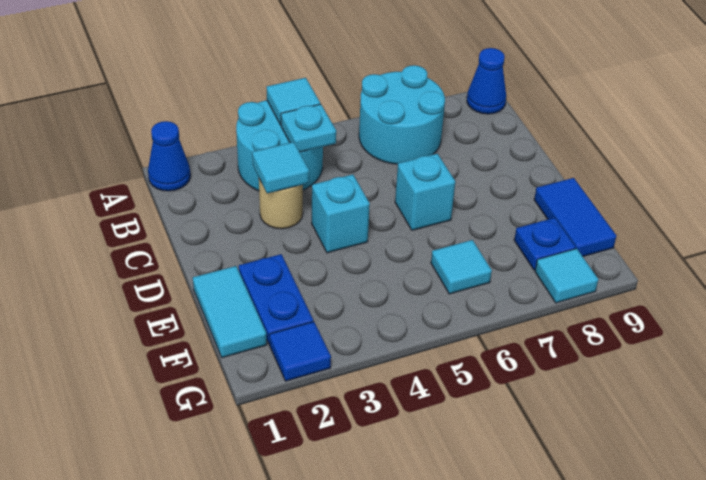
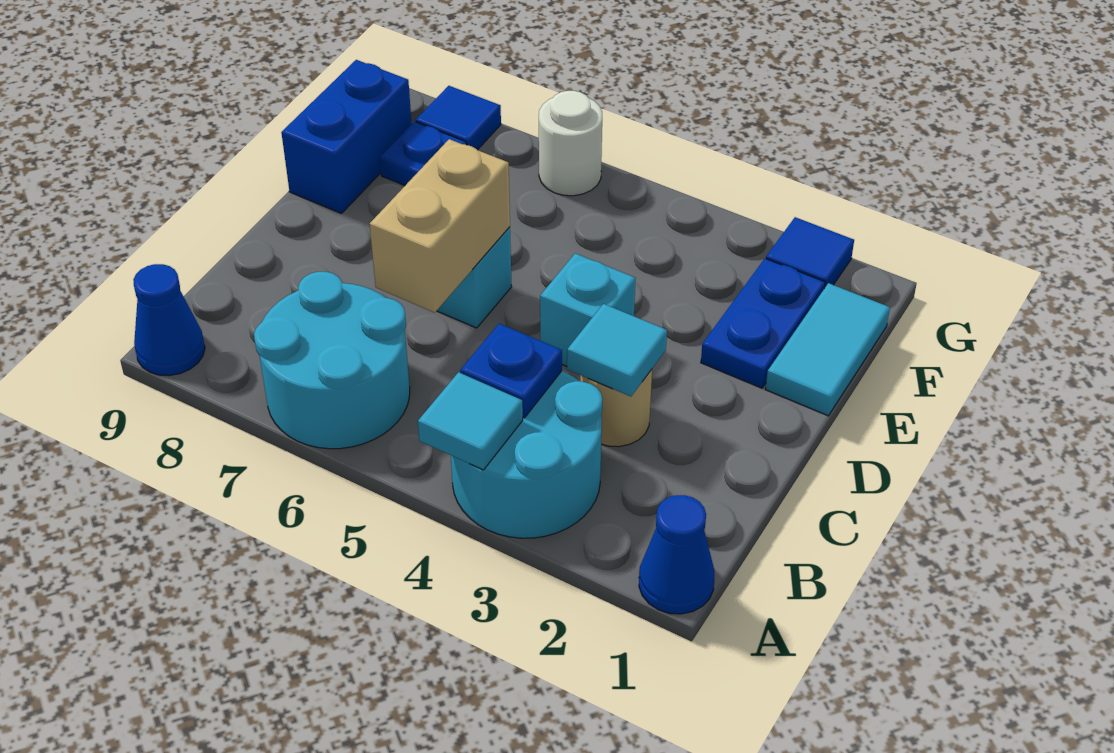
cyan plate B4 level 2 -> blue plate B4 level 2
none -> tan brick C6:D6 level 2
blue tile E9:F9 level 1 -> blue brick E9:F9 level 1
cyan tile F6 level 1 -> none
none -> white round brick G6 level 1
cyan tile G8 level 1 -> blue tile G8 level 1

